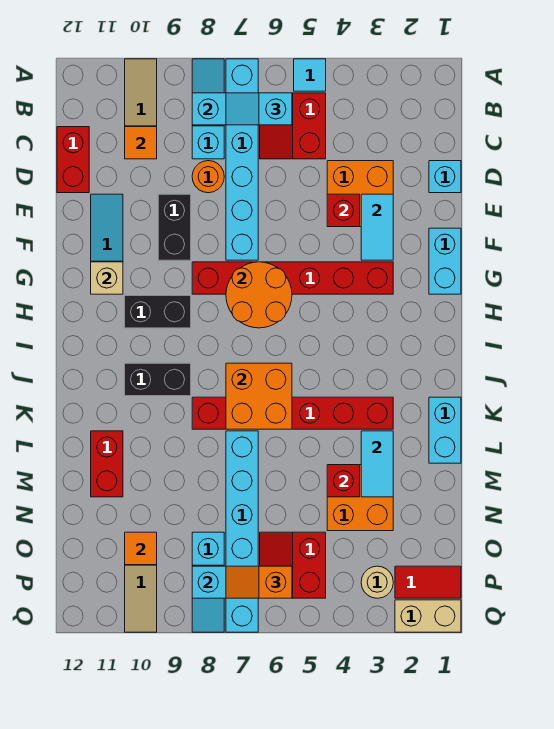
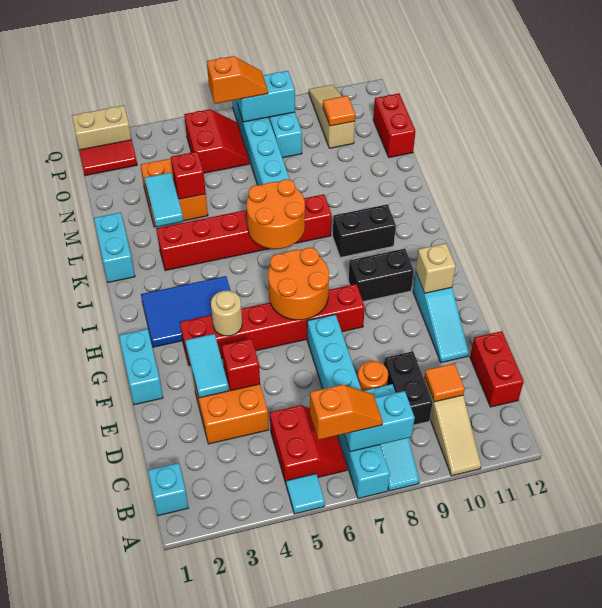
cyan slope B6:B7 level 3 top 6 -> orange slope B6:B7 level 3 top 6
cyan brick D1 level 1 -> cyan brick B1 level 1
black brick E9:F9 level 1 -> black brick C9:D9 level 1
none -> blue tile H2:I4 level 1
orange brick J6:K7 level 2 -> orange round brick J6:K7 level 2
red brick L11:M11 level 1 -> red brick N12:O12 level 1
tan round brick P3 level 1 -> tan round brick G4 level 2

